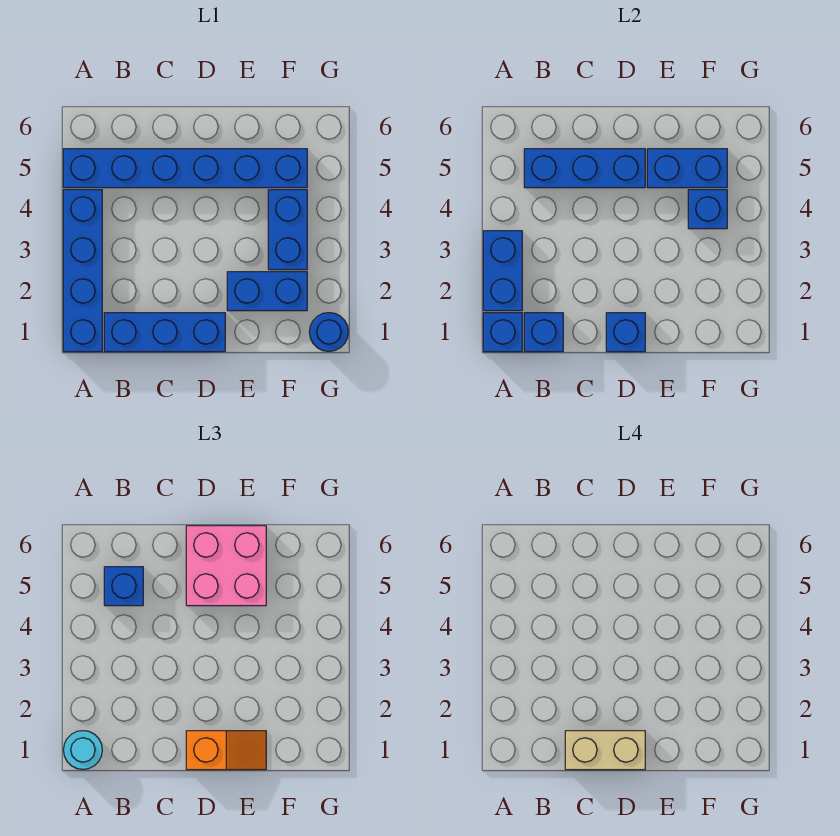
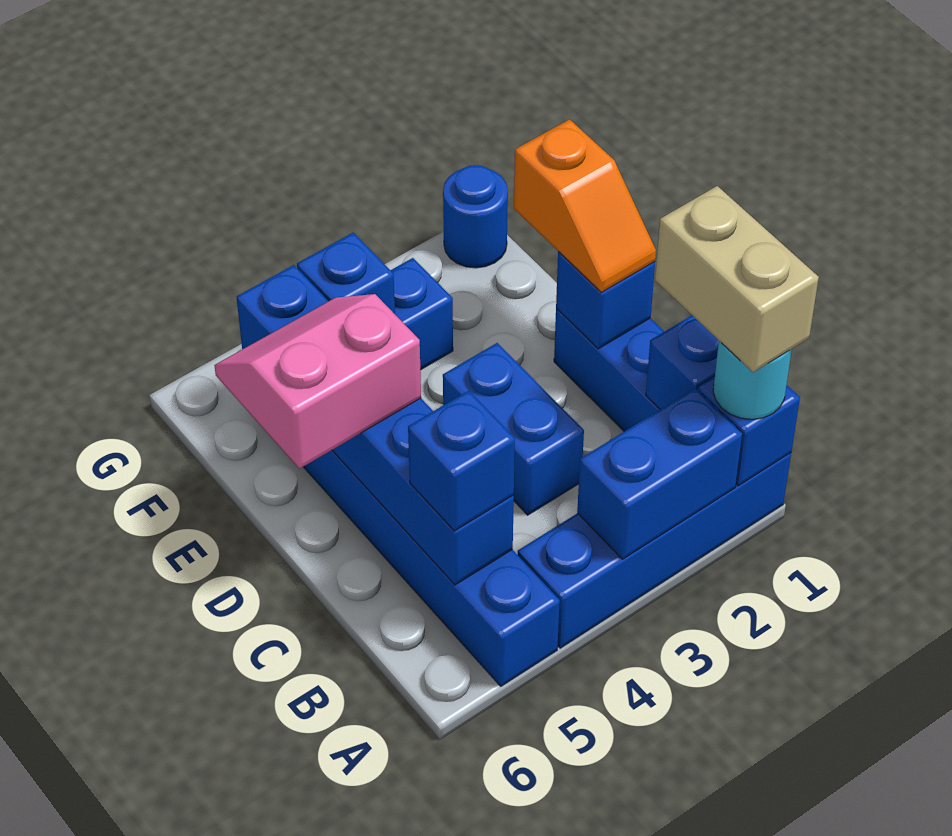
tan brick C1:D1 level 4 -> tan brick A1:B1 level 4
orange slope D1:E1 level 3 top D -> orange slope D1:E1 level 3 top E
pink brick D5:E6 level 3 -> pink slope D5:E6 level 3 top D
blue brick E2:F2 level 1 -> blue brick C3:D3 level 1

